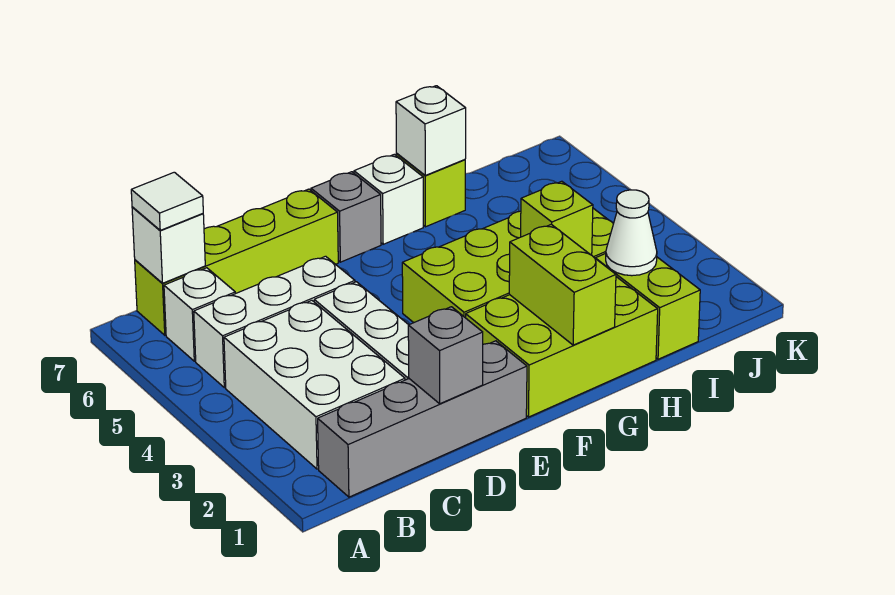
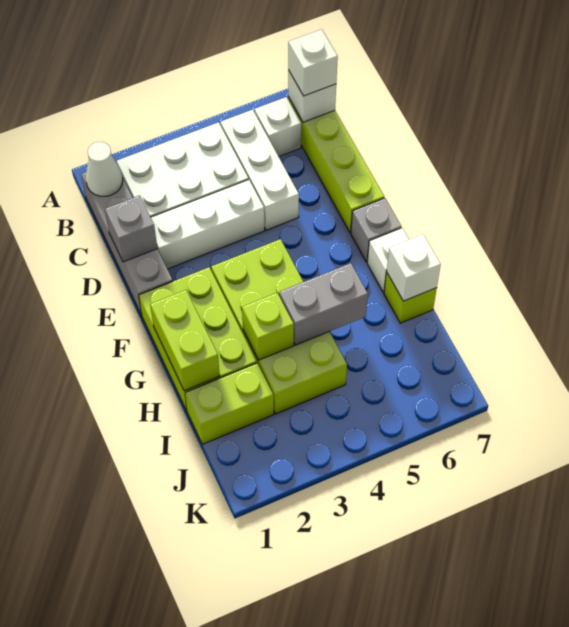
white tile B7 level 3 -> white brick B7 level 3
lime brick G1:G2 level 2 -> lime brick G1:H1 level 2
none -> grey brick H4:H5 level 2
white cone I2 level 2 -> white cone B1 level 2

